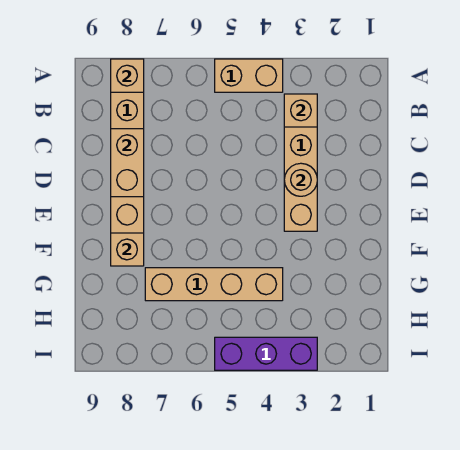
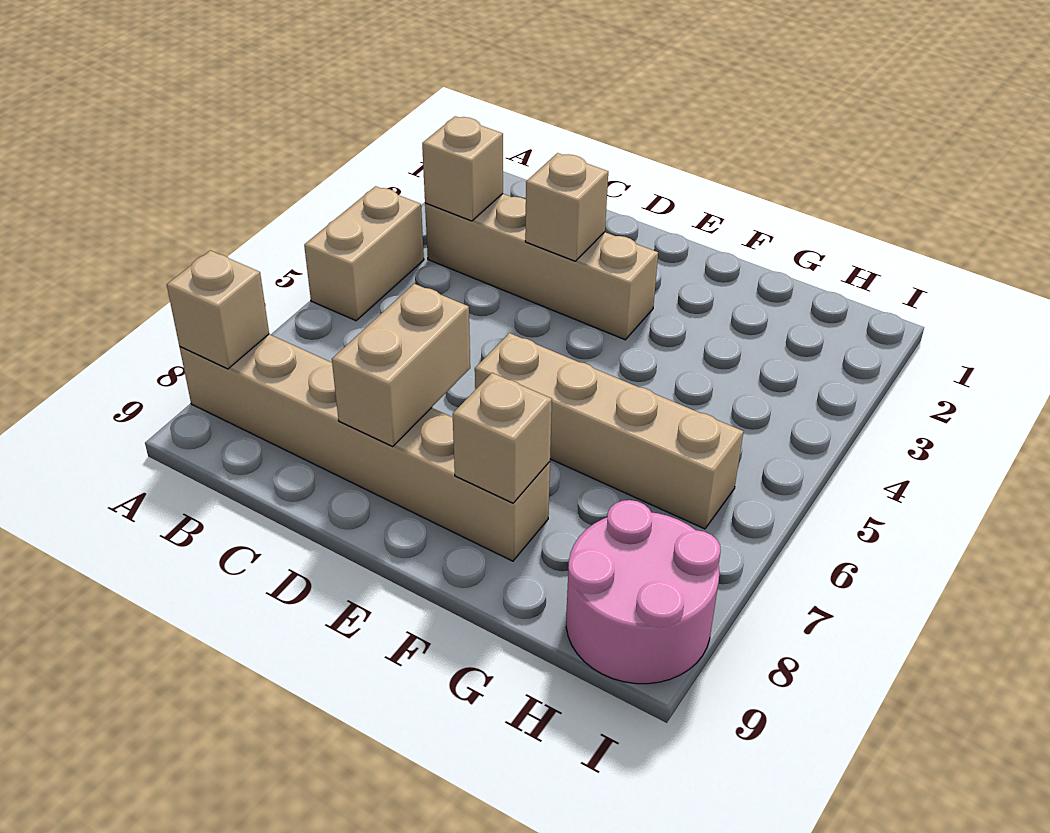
tan brick C8:D8 level 2 -> tan brick D7:D8 level 2
tan round brick D3 level 2 -> tan brick D3 level 2
tan brick G4:G7 level 1 -> tan brick E6:H6 level 1
none -> pink round brick H8:I9 level 1
purple brick I3:I5 level 1 -> none

